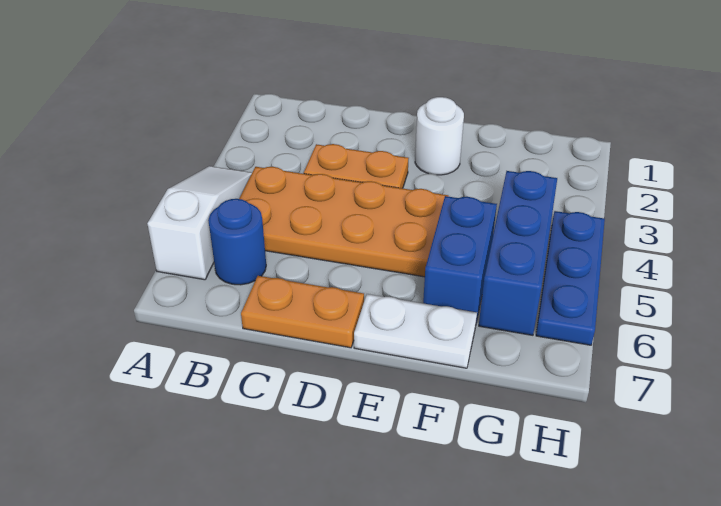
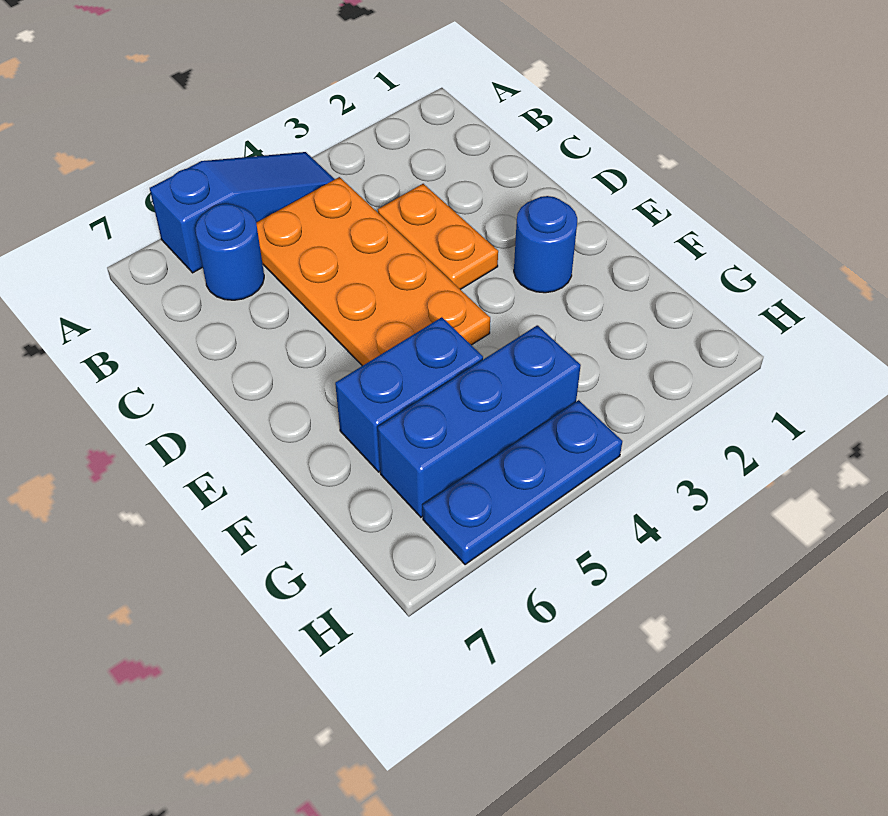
white slope A4:A6 level 1 top 6 -> blue slope A4:A6 level 1 top 6
orange plate C7:D7 level 1 -> none
white round brick E2 level 1 -> blue round brick E2 level 1
white plate E7:F7 level 1 -> none

